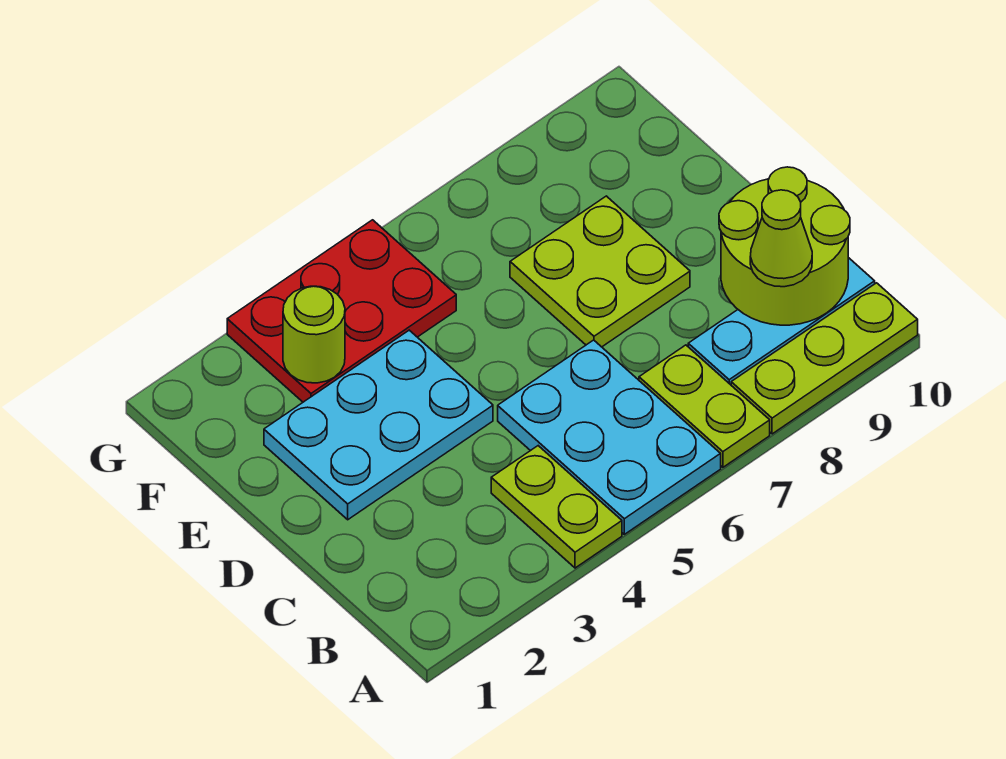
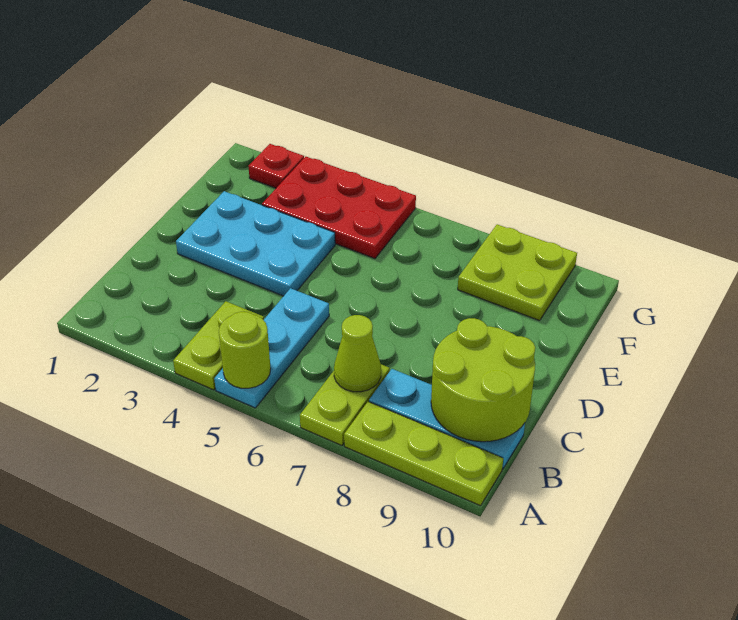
cyan plate A5:C6 level 1 -> cyan plate A5:C5 level 1
lime cone B9 level 3 -> lime cone B7 level 2
lime plate D7:E8 level 1 -> lime plate F8:G9 level 1
lime round brick F3 level 2 -> lime round brick A5 level 2
none -> red plate G2 level 1

